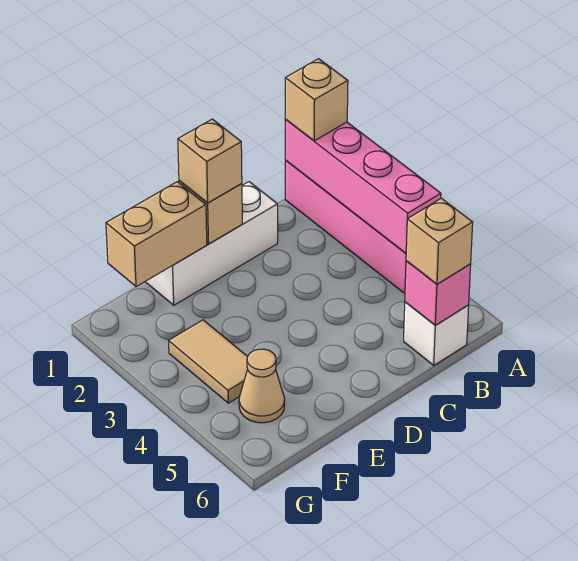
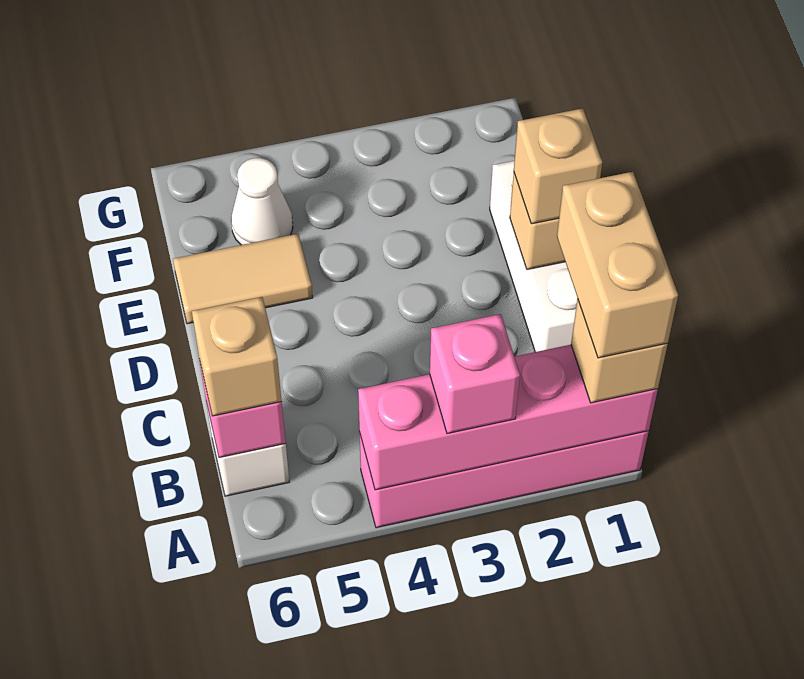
none -> pink brick A3 level 3
tan brick E1:F1 level 2 -> tan brick A1:B1 level 4
tan tile F3:F4 level 1 -> tan tile E5:E6 level 1
tan cone F5 level 1 -> white cone F5 level 1

